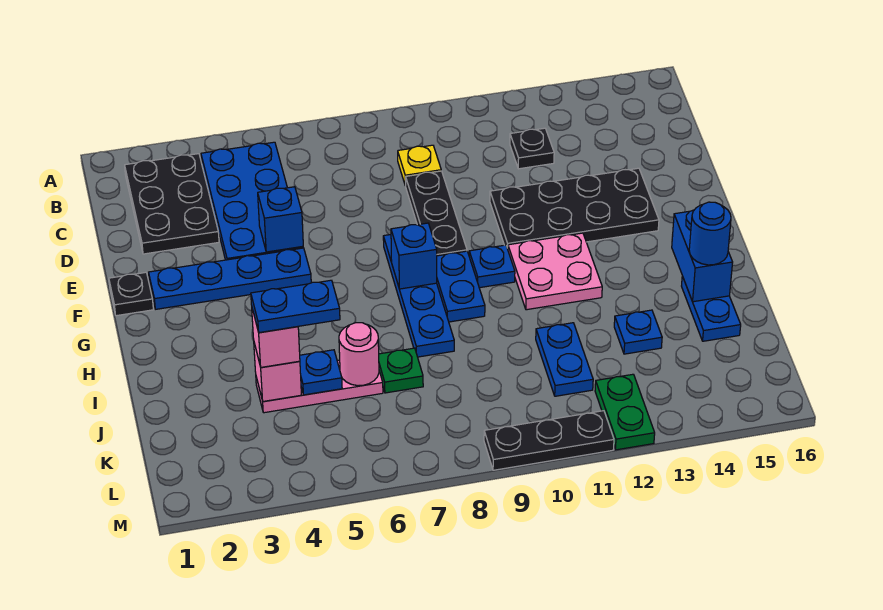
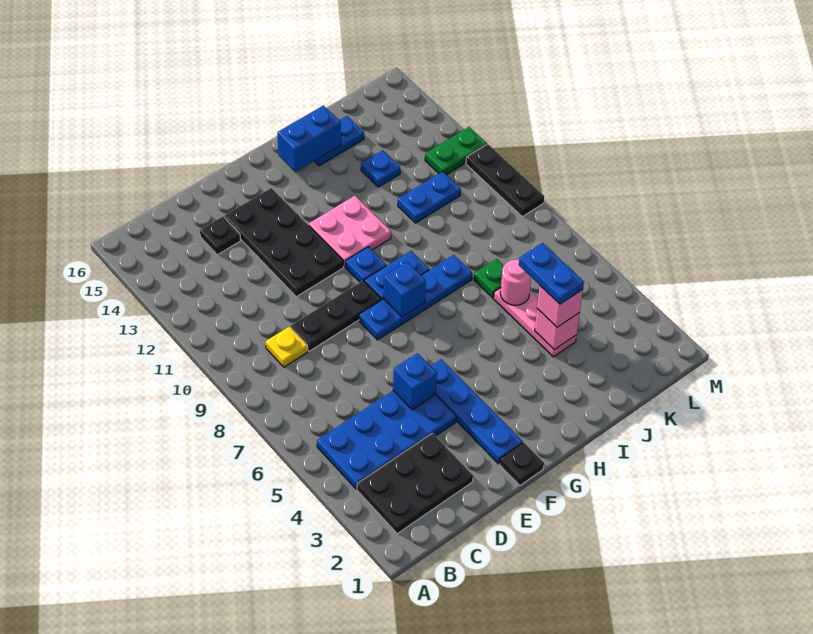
black plate C12 level 1 -> black plate D14 level 1
blue round brick I15 level 3 -> none
blue plate J5 level 2 -> none

